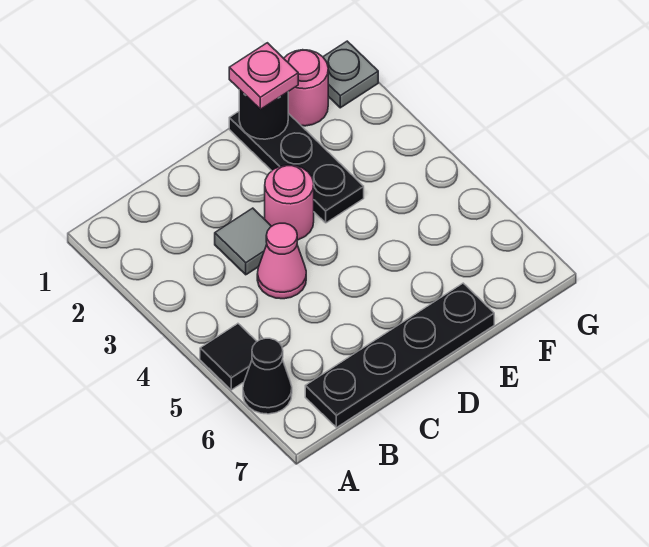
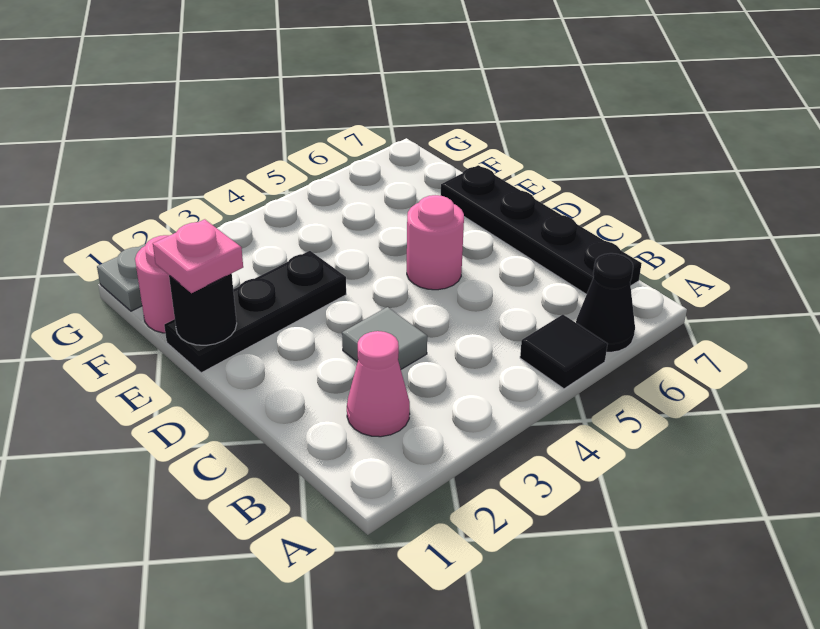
pink cone C4 level 1 -> pink cone B2 level 1
pink round brick D3 level 1 -> pink round brick D5 level 1

